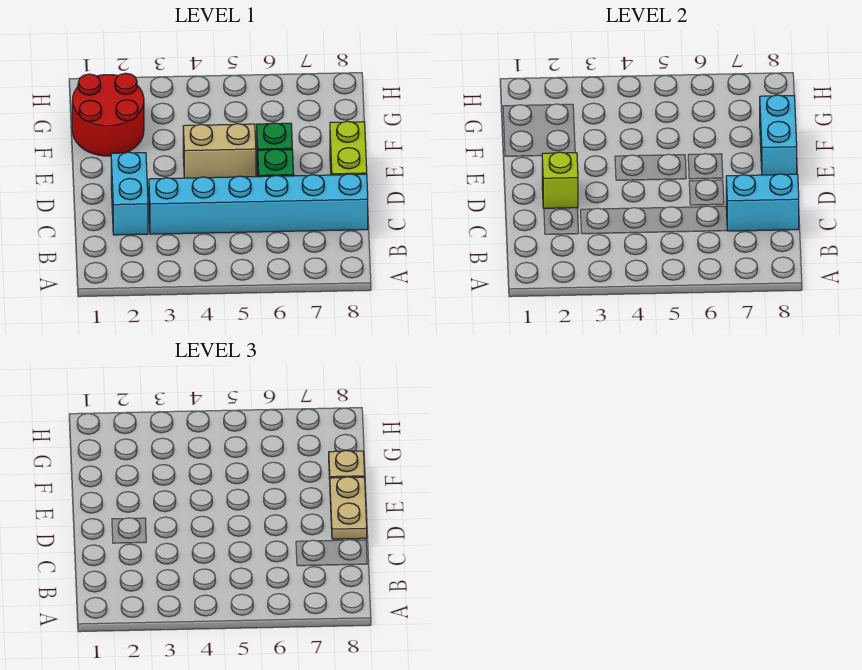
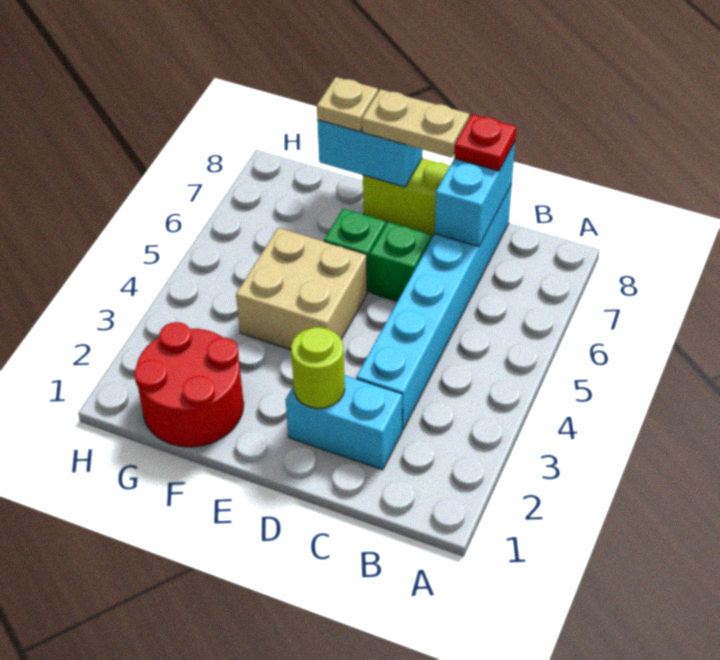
none -> red plate C8 level 3
lime brick D2 level 2 -> lime round brick D2 level 2
tan brick E4:E5 level 1 -> tan brick E4:F5 level 1

